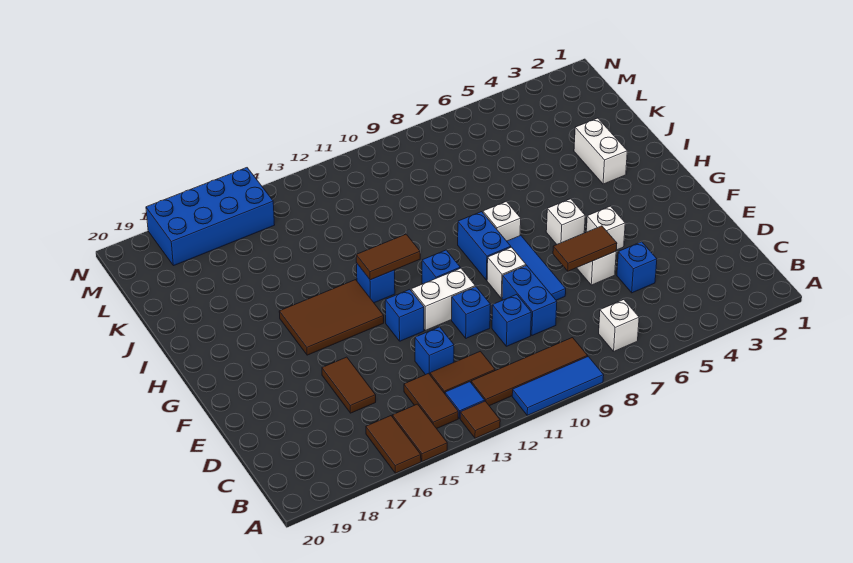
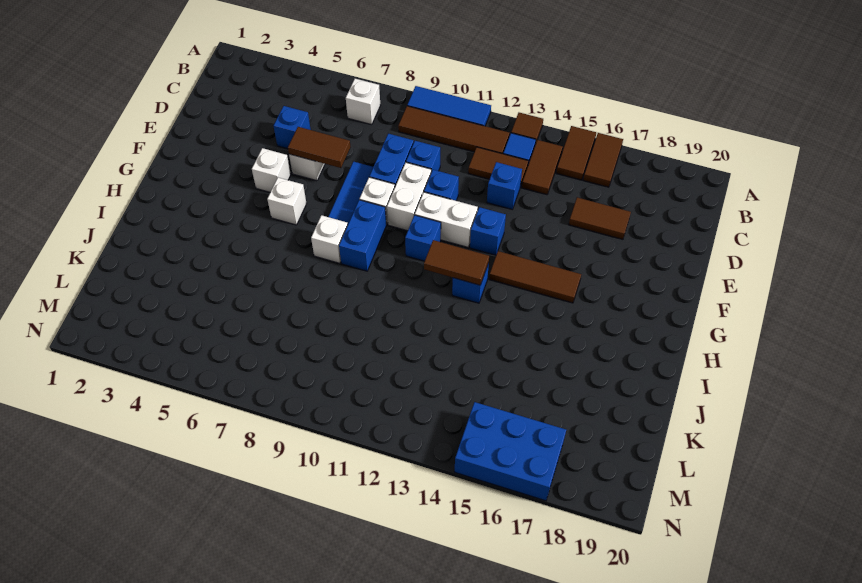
brown tile D16:E16 level 1 -> brown tile D16:D17 level 1
brown tile G14:H16 level 1 -> brown tile G14:G16 level 1
white brick I3:J3 level 1 -> white brick E10:F10 level 1
blue brick M15:N18 level 1 -> blue brick M15:N17 level 1

